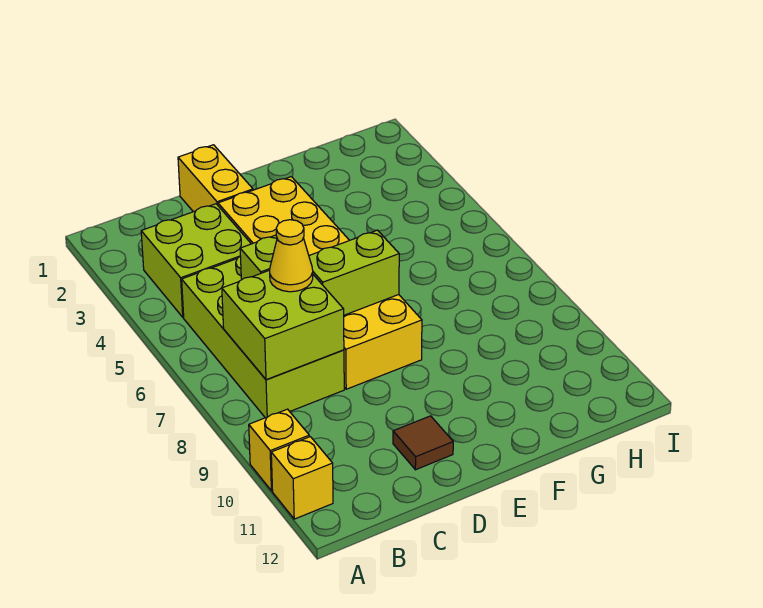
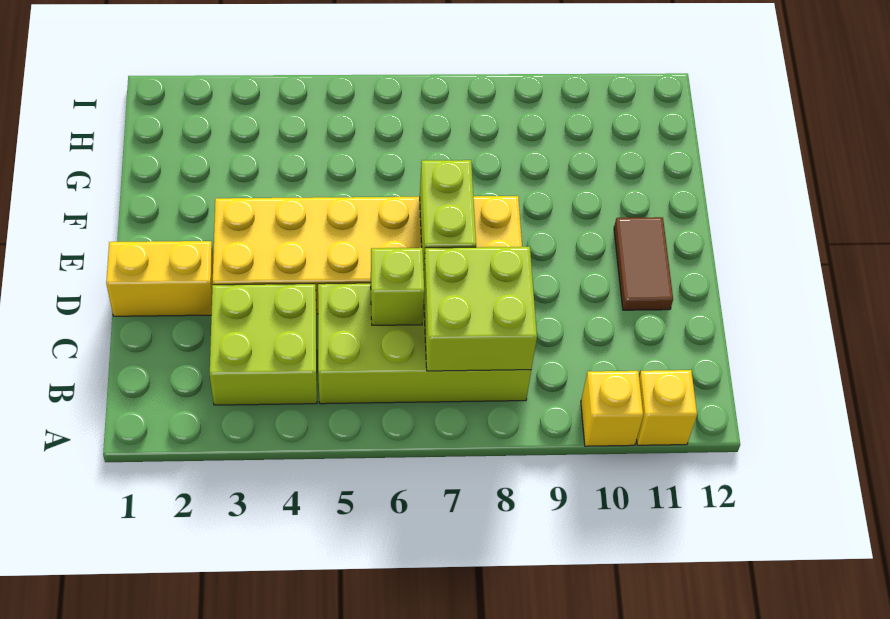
yellow cone C7 level 3 -> none
brown tile D11 level 1 -> brown tile D11:E11 level 1

